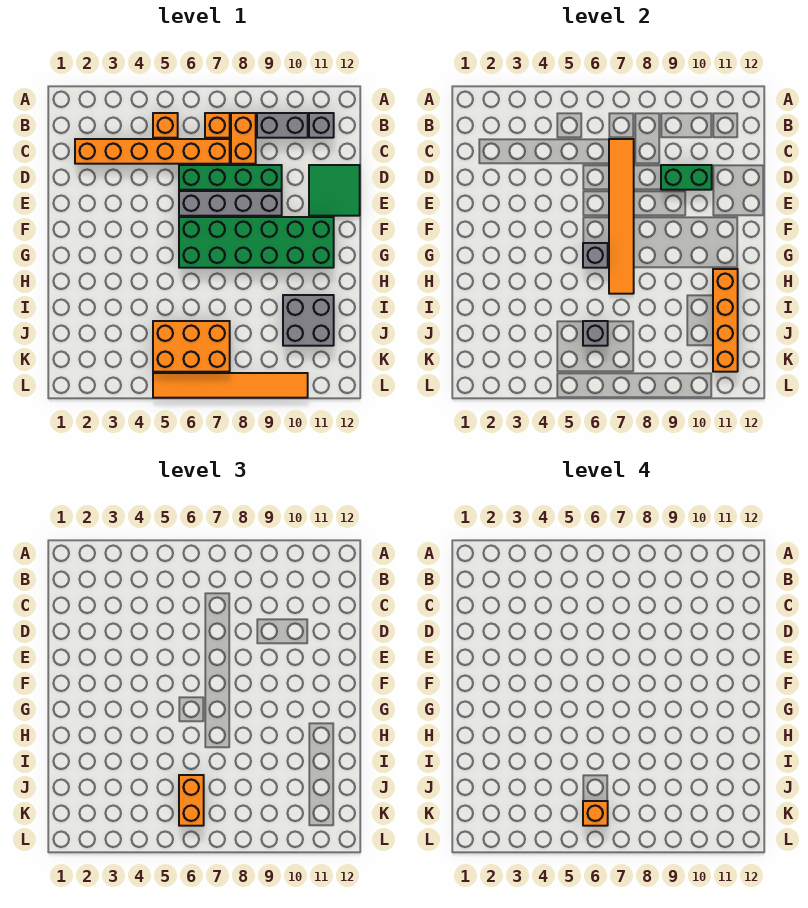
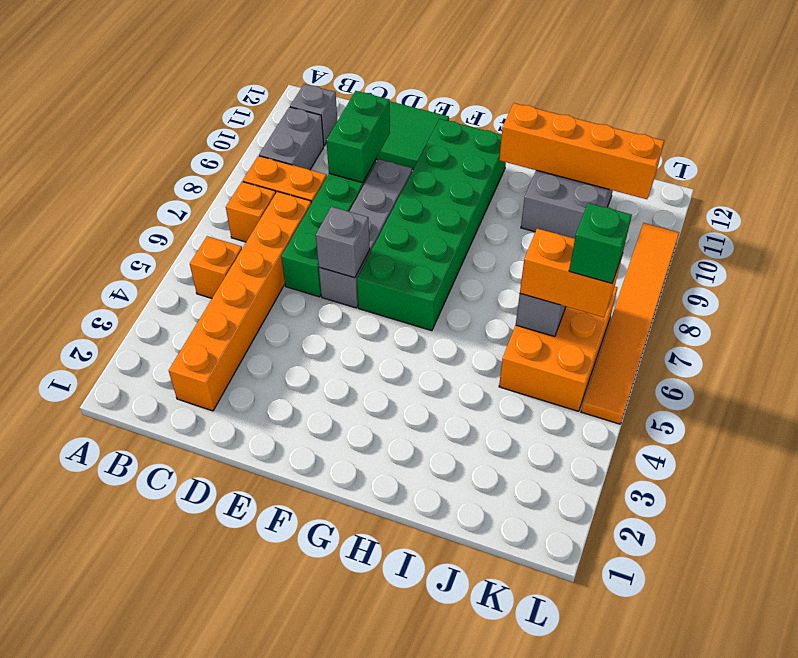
orange tile C7:H7 level 2 -> none
grey brick G6 level 2 -> grey brick E6 level 2
orange brick K6 level 4 -> green brick K6 level 4

